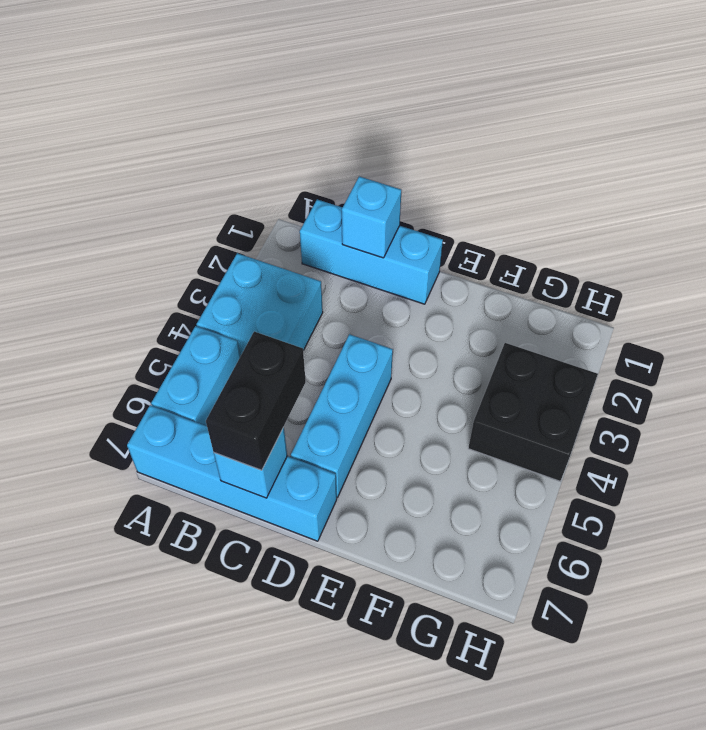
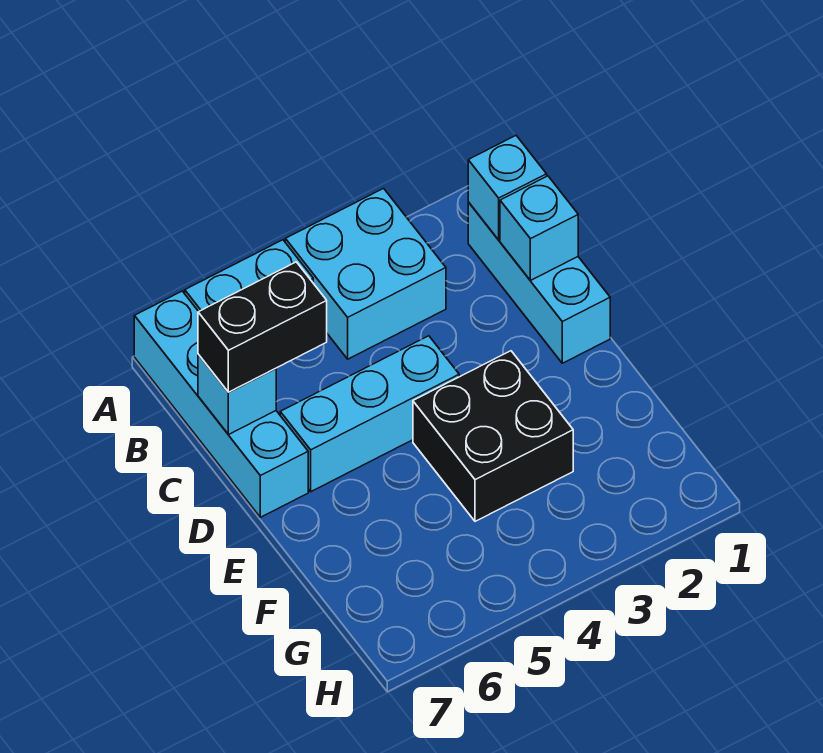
none -> cyan brick B1 level 2
black brick G3:H4 level 1 -> black brick E3:F4 level 1

